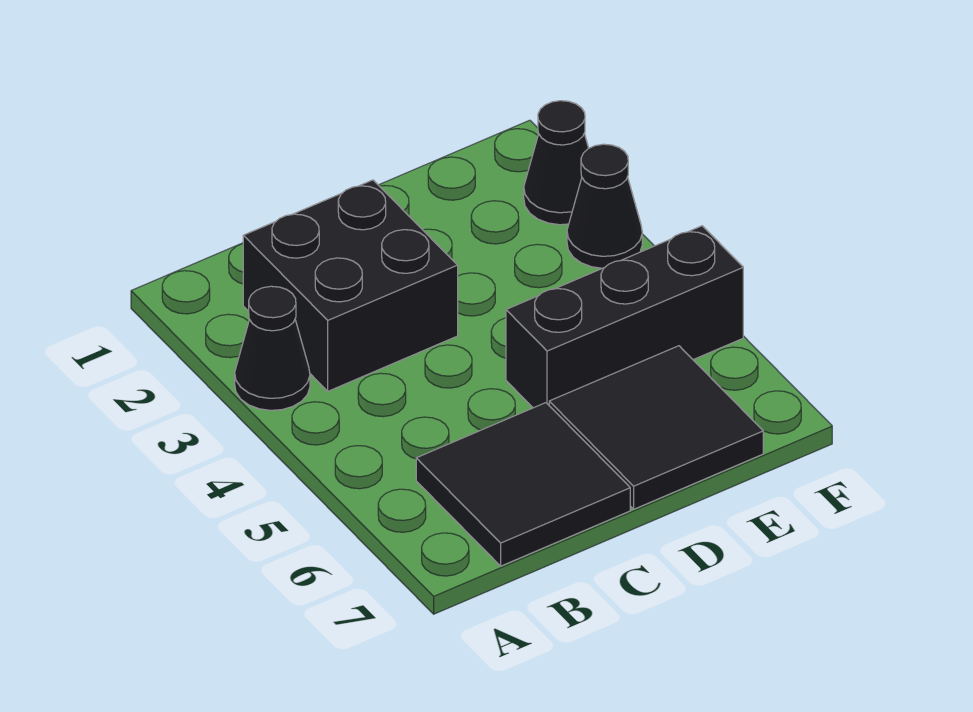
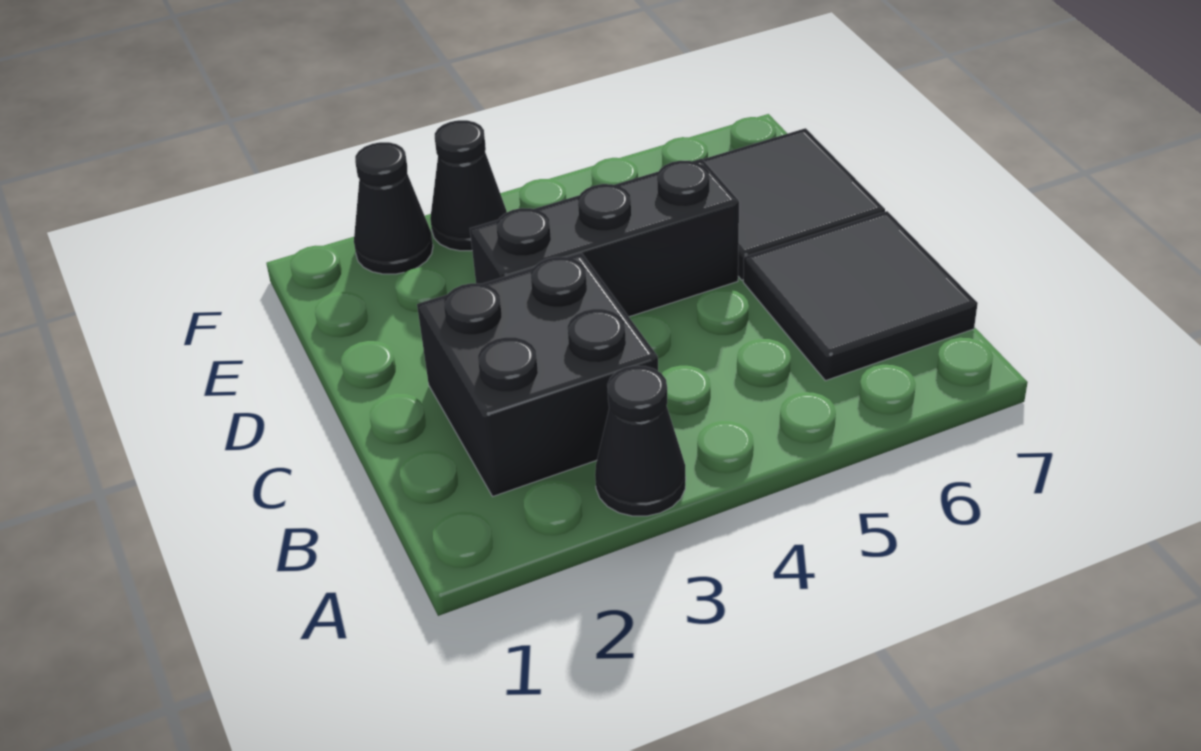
black brick D5:F5 level 1 -> black brick D3:D5 level 1

